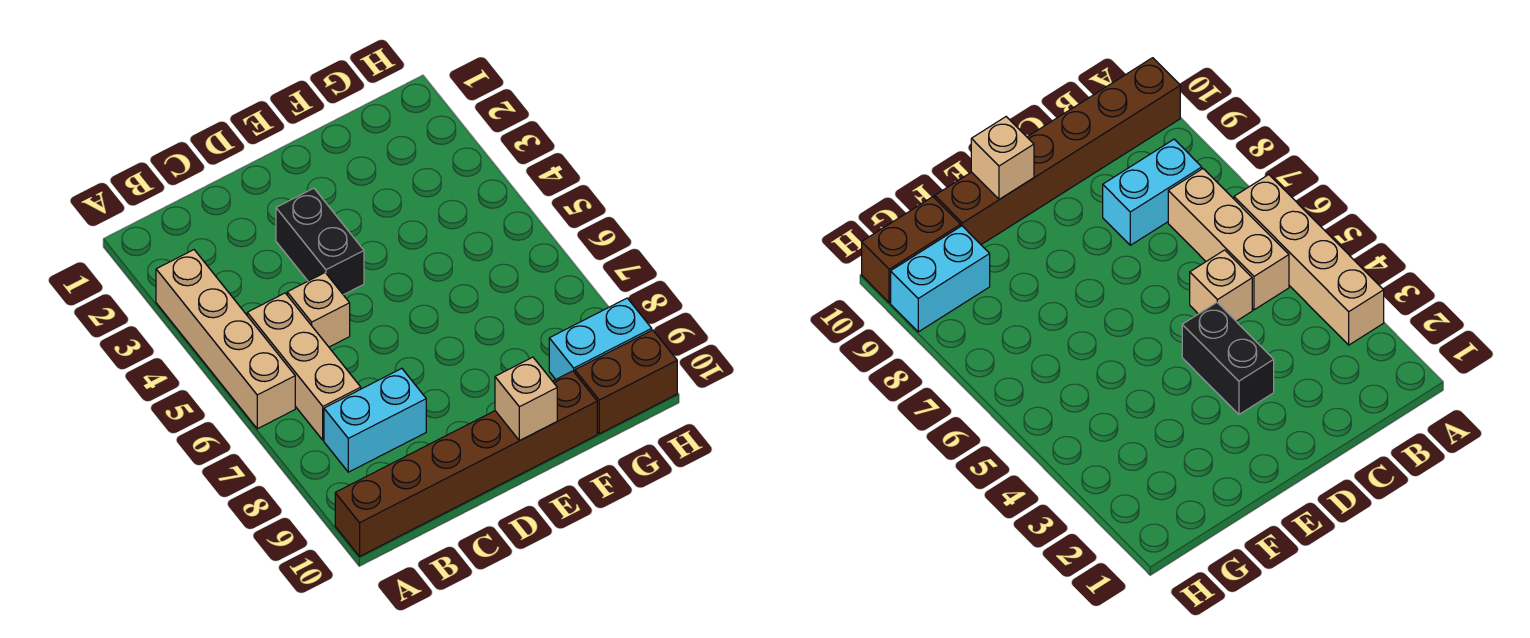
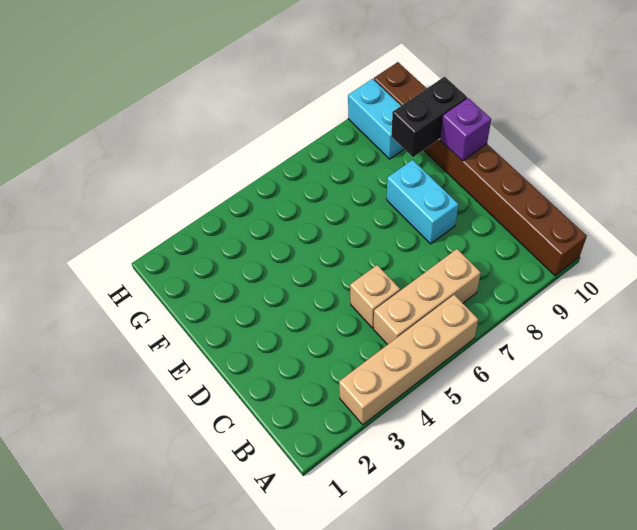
cyan brick B8:C8 level 1 -> cyan brick D8:E8 level 1
black brick D3:D4 level 1 -> black brick F9:F10 level 2
tan brick E10 level 2 -> purple brick E10 level 2

